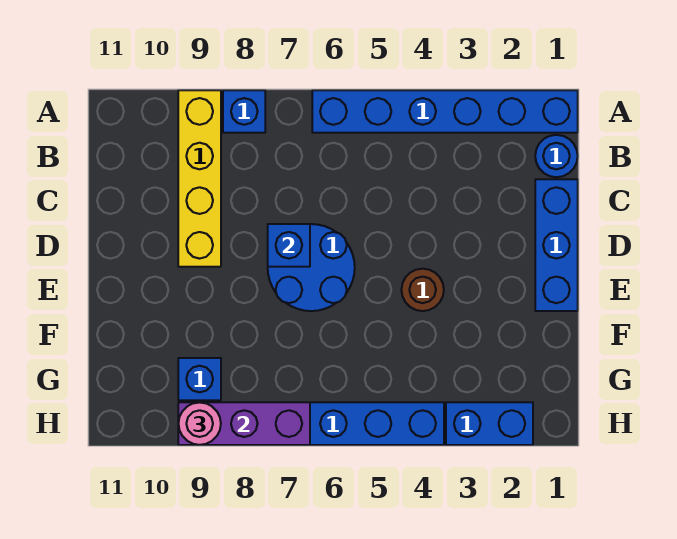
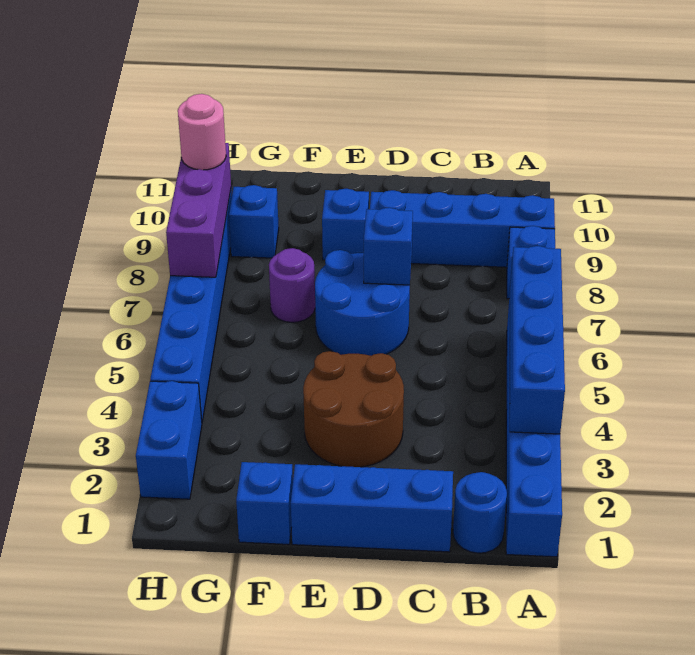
none -> blue brick A3:A6 level 2
yellow brick A9:D9 level 1 -> blue brick A9:D9 level 1
brown round brick E4 level 1 -> brown round brick D3:E4 level 1
none -> blue brick E9 level 1
none -> blue brick F1 level 1
none -> purple round brick F7 level 1

